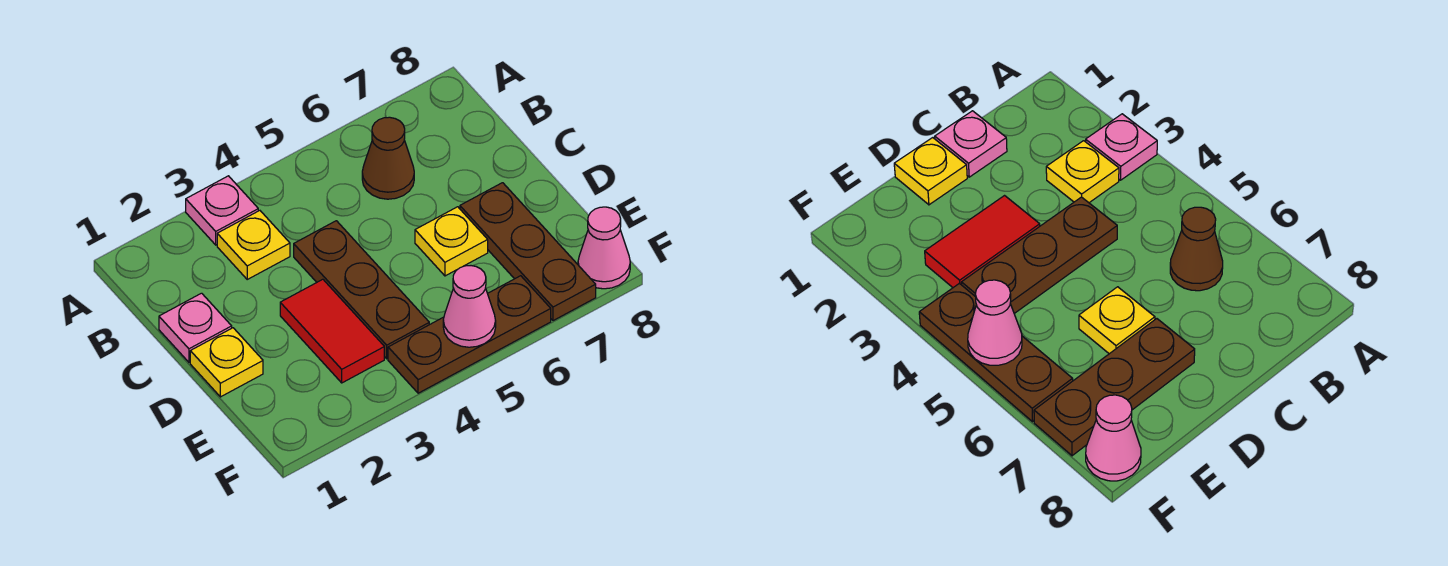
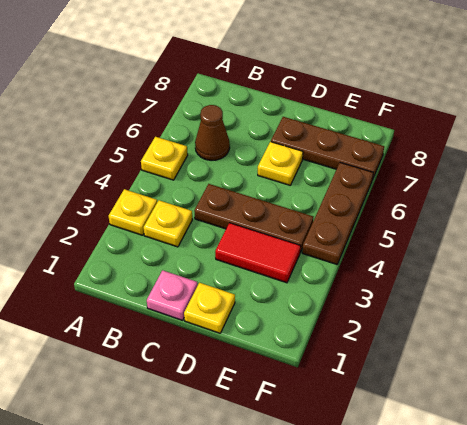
pink plate A3 level 1 -> yellow plate A3 level 1
none -> yellow plate A5 level 1
pink cone F5 level 2 -> none
pink cone F8 level 1 -> none

